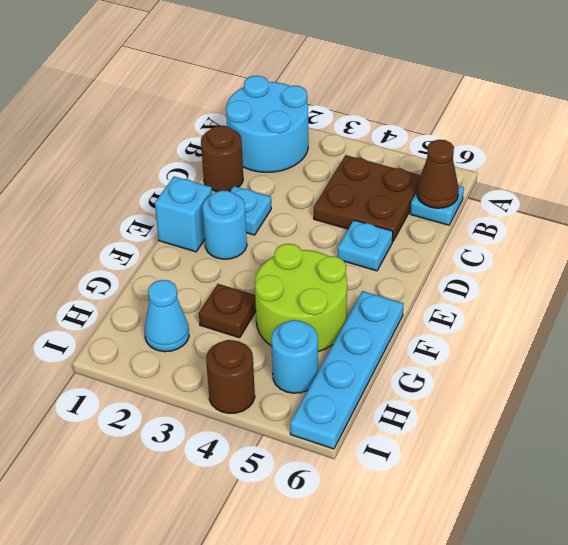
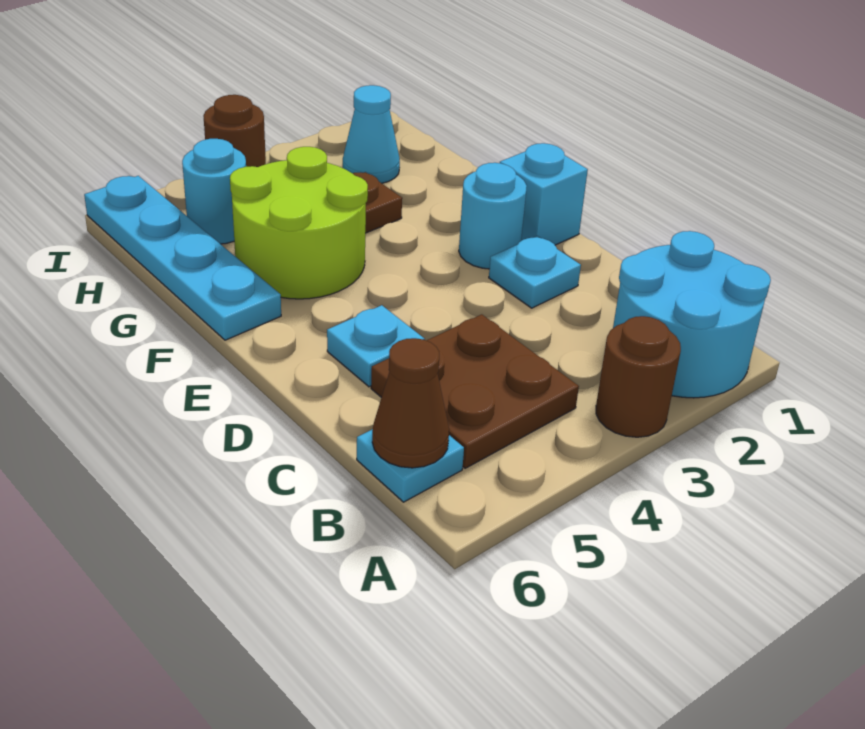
brown round brick C1 level 1 -> brown round brick A3 level 1

